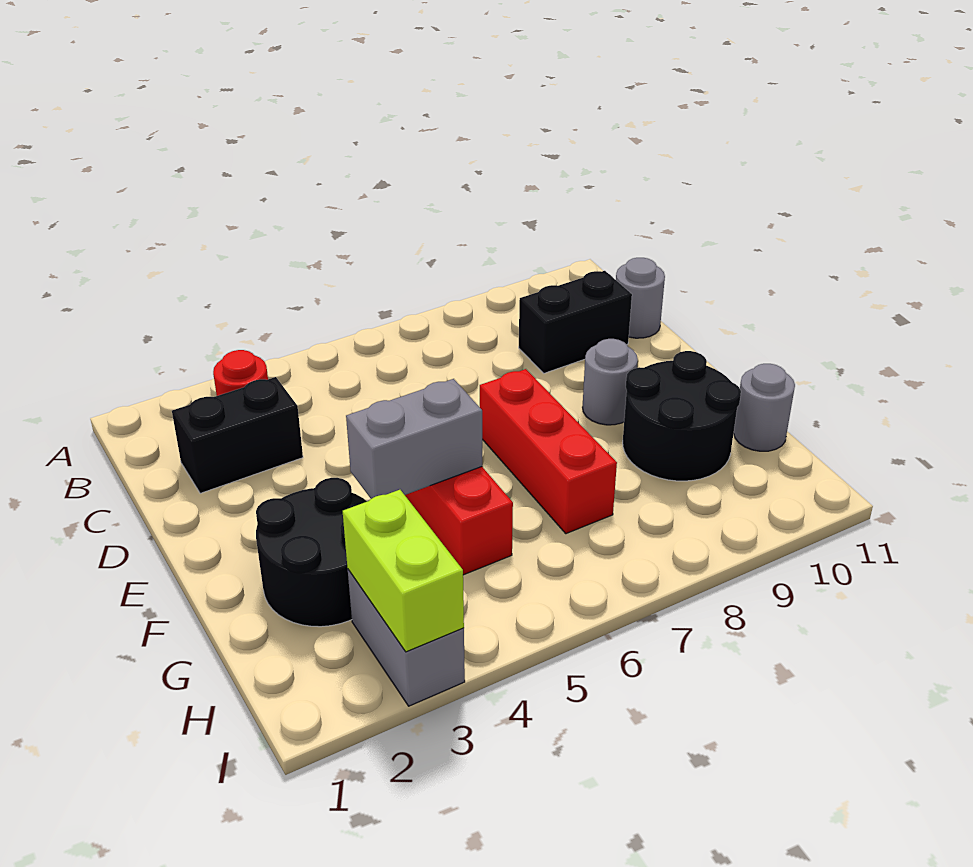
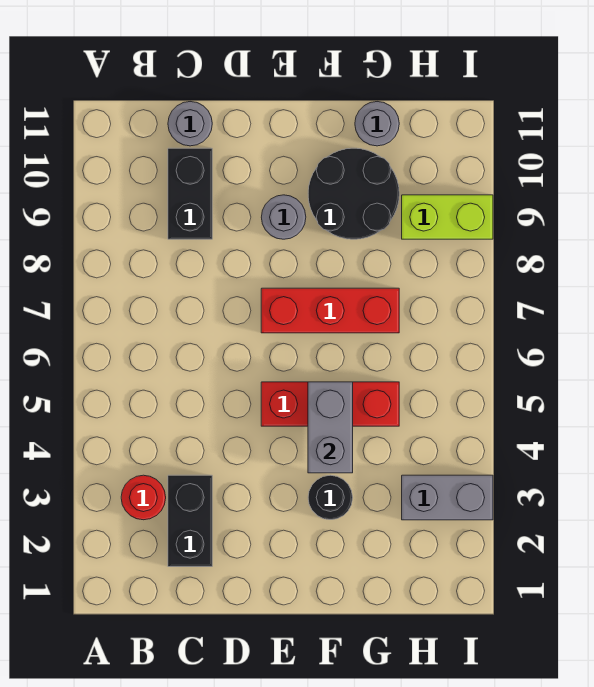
black round brick F2:G3 level 1 -> black round brick F3 level 1
lime brick H3:I3 level 2 -> lime brick H9:I9 level 1

